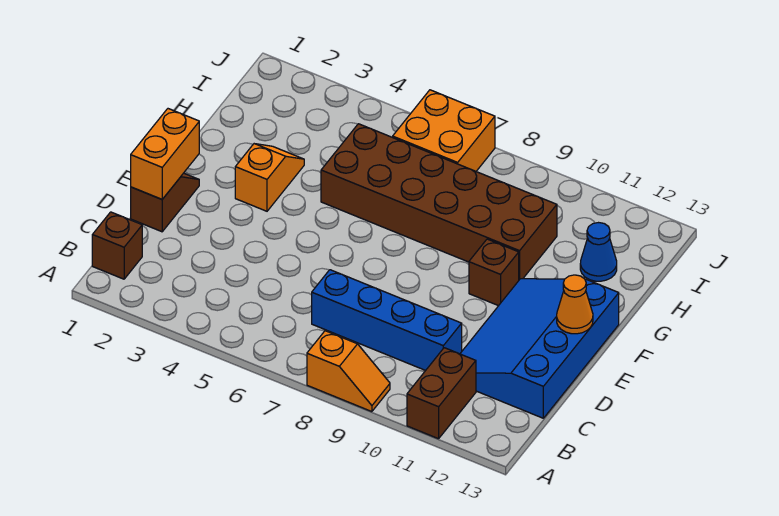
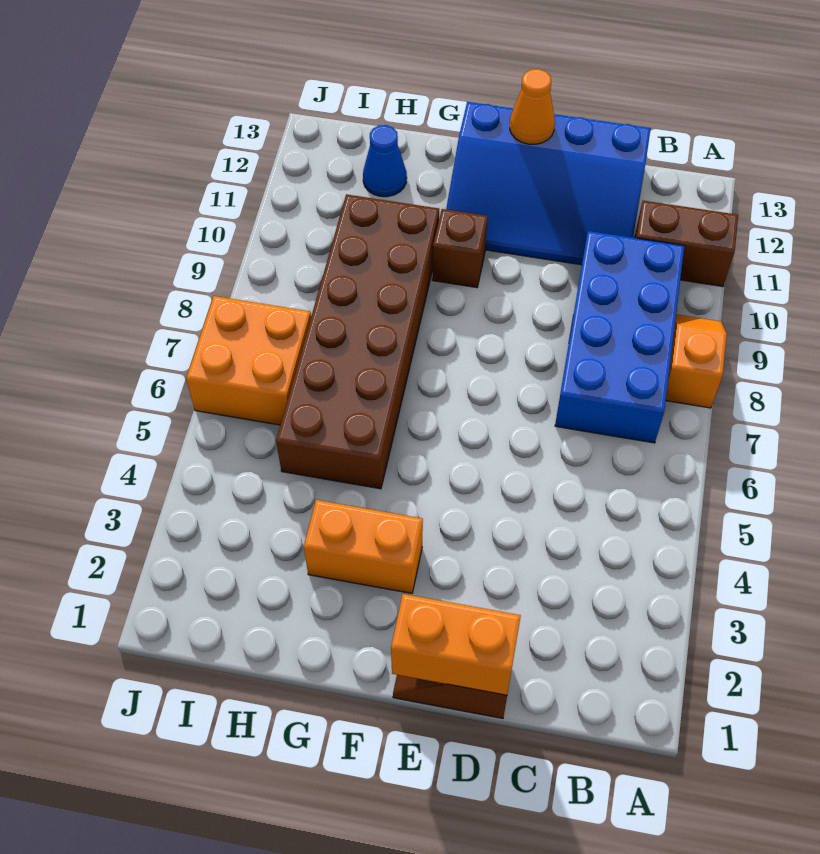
brown brick B1 level 1 -> none
blue brick C7:C10 level 1 -> blue brick B7:C10 level 1
orange slope F3:G3 level 1 top F -> orange brick F3:G3 level 1

